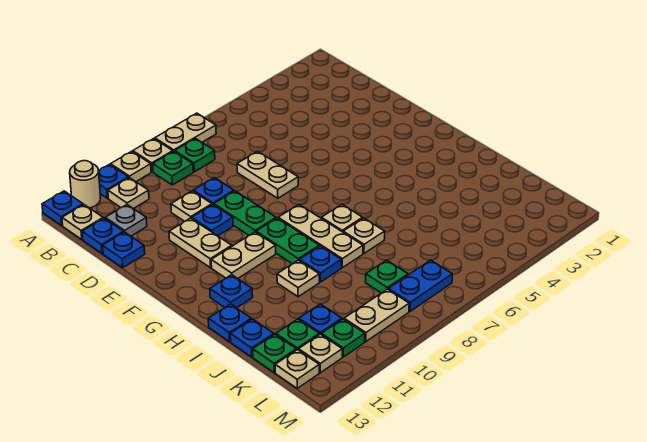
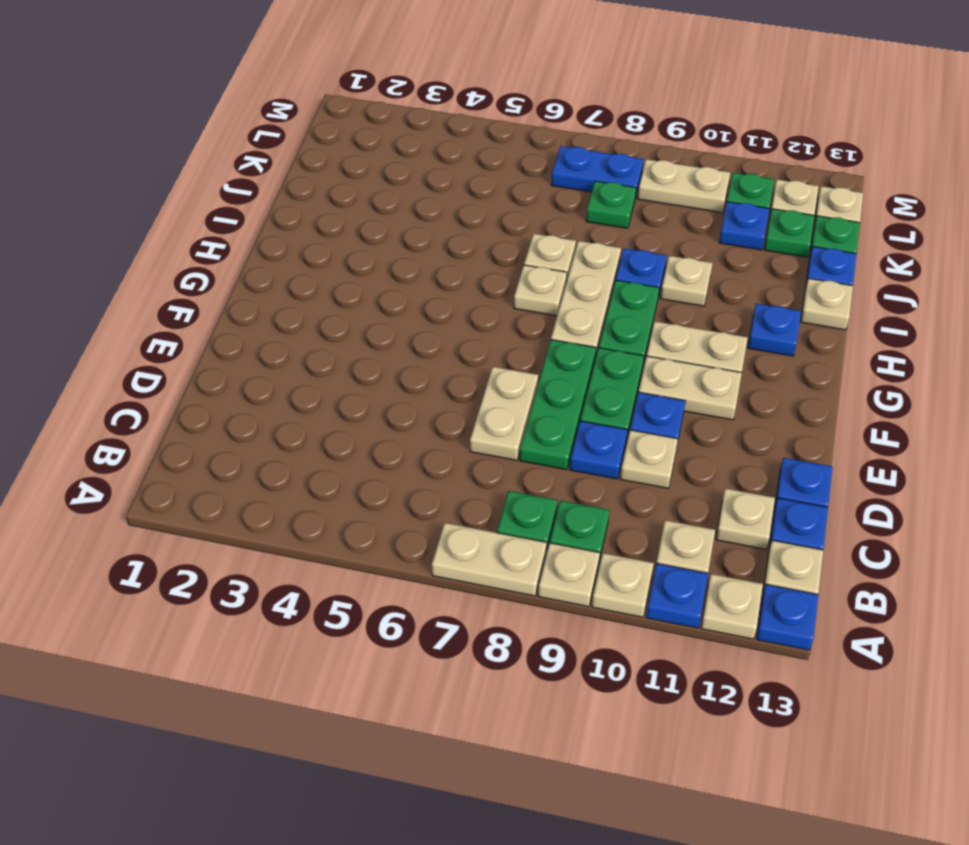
tan round brick A12 level 1 -> tan plate A12 level 1
grey plate C12 level 1 -> tan plate C12 level 1
none -> green plate D8:F8 level 1
tan plate E11:F11 level 1 -> tan plate F10:F11 level 1
blue plate I13 level 1 -> tan plate I13 level 1

